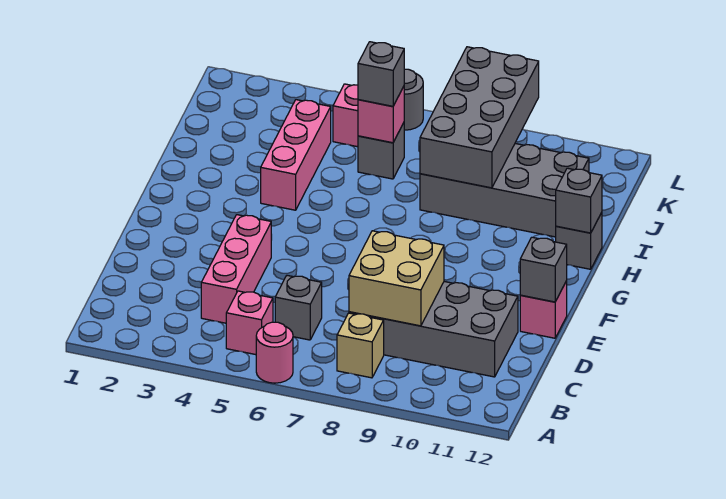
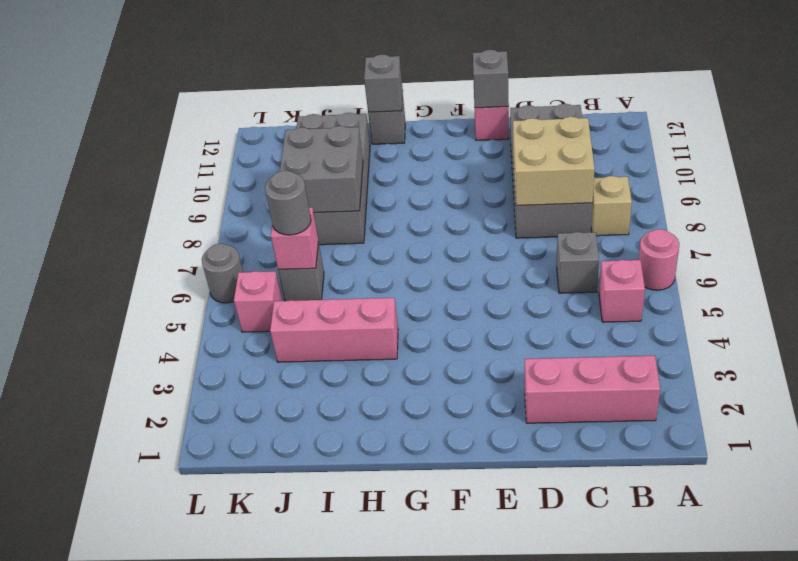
pink brick C4:E4 level 1 -> pink brick B2:D2 level 1
grey brick I8:L9 level 2 -> grey brick I8:J9 level 2
grey brick J6 level 3 -> grey round brick J6 level 3

